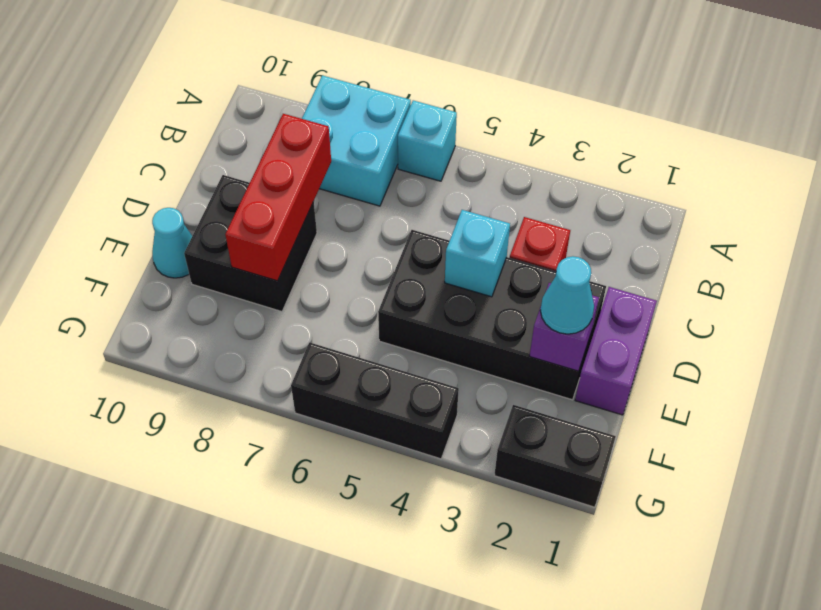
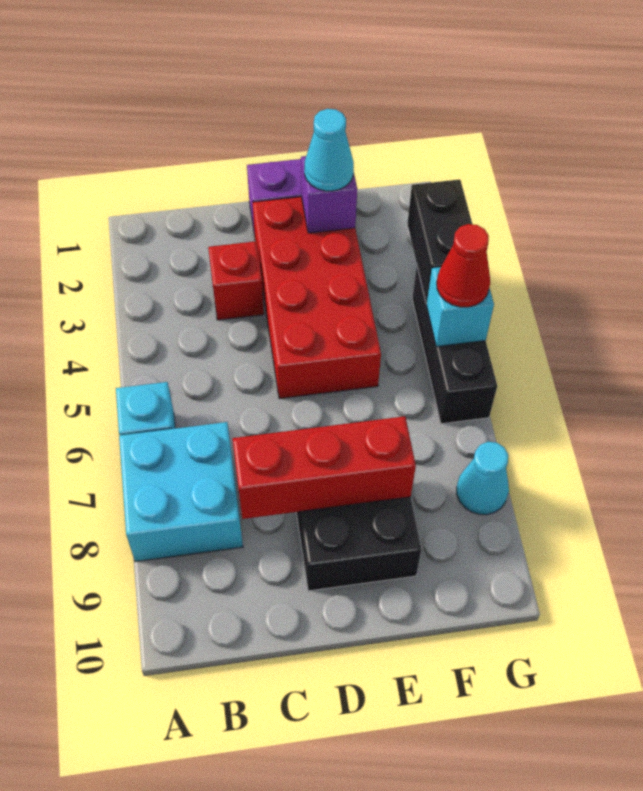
black brick D2:E5 level 1 -> red brick D2:E5 level 1
cyan brick D4 level 2 -> cyan brick G5 level 2
cyan cone E10 level 1 -> cyan cone G8 level 1
black brick G1:G2 level 1 -> black brick G3:G4 level 2
none -> red cone G5 level 3

